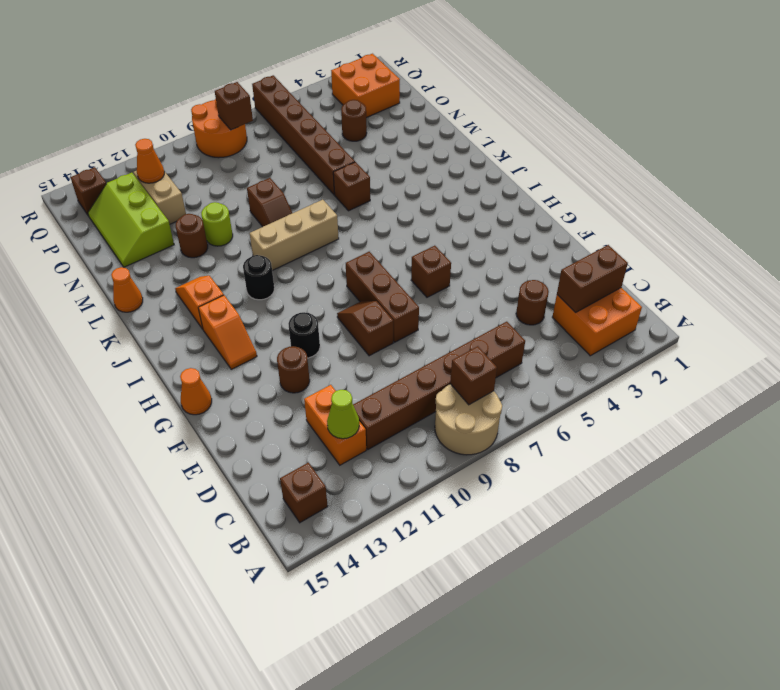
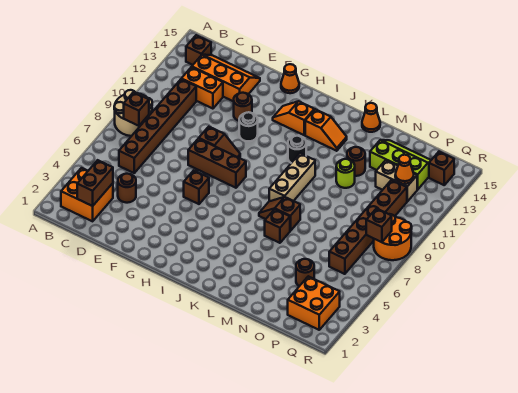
lime cone C12 level 2 -> none
none -> orange slope C13:E14 level 1 top 13
brown slope L9:M9 level 1 top M -> brown slope K7:L7 level 1 top L
brown brick M6:R6 level 1 -> brown brick P6:P11 level 1

